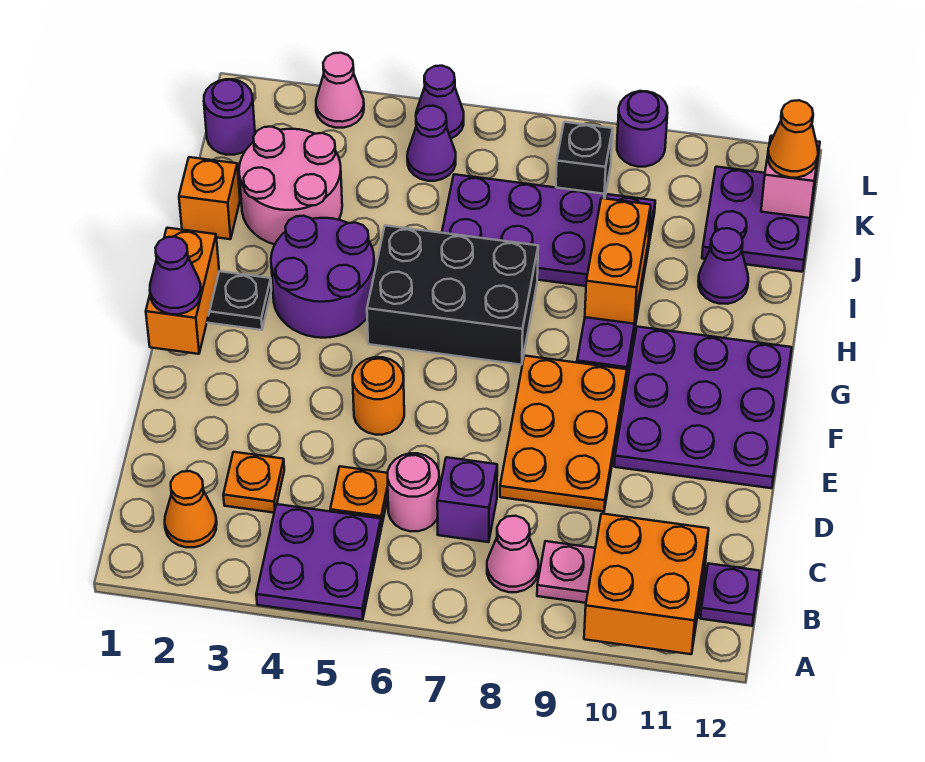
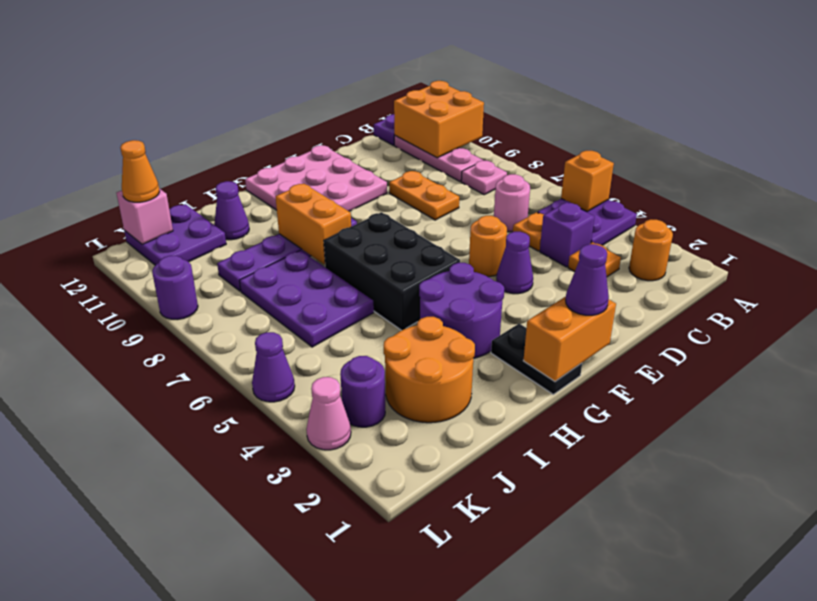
orange cone B2 level 1 -> orange round brick B2 level 1
pink cone B8 level 1 -> pink plate B8 level 1
purple brick C7 level 1 -> purple brick C4 level 1
orange plate D8:F9 level 1 -> orange plate D8:D9 level 1
purple plate E10:G12 level 1 -> pink plate E10:G12 level 1
orange brick H9:I9 level 2 -> orange brick H8:H9 level 2
orange brick I1 level 1 -> orange brick A5 level 2
pink round brick I2:J3 level 1 -> orange round brick I2:J3 level 1
purple round brick K1 level 1 -> purple round brick K3 level 1
purple cone K5 level 1 -> purple cone E4 level 1
black brick K8 level 1 -> none

